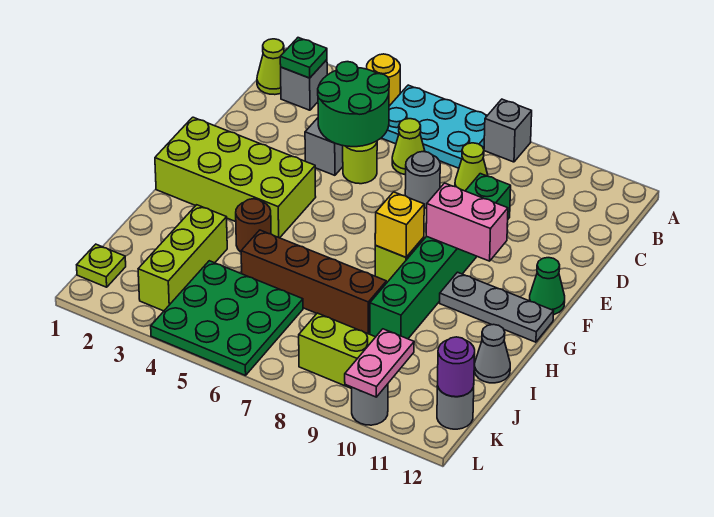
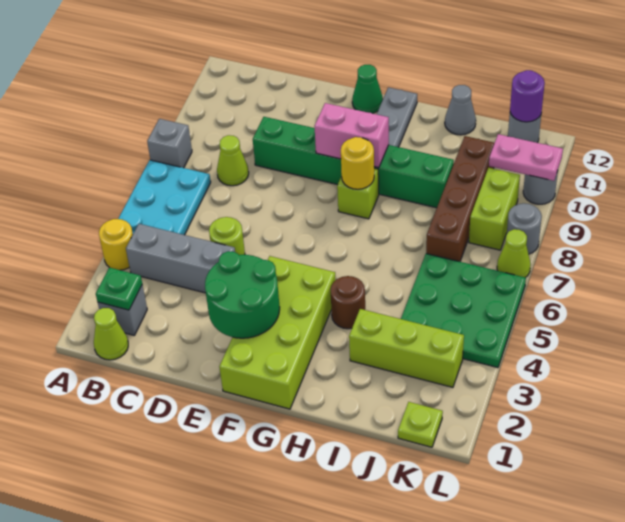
green round brick C4:D5 level 2 -> green round brick E2:F3 level 2
lime cone C6 level 1 -> lime cone L7 level 1
grey round brick D7 level 1 -> grey round brick L8 level 1
pink brick F9:F10 level 2 -> pink brick F9:G9 level 2
yellow brick G8 level 2 -> yellow round brick G8 level 2
brown brick I5:I8 level 1 -> brown brick J7:J10 level 1

